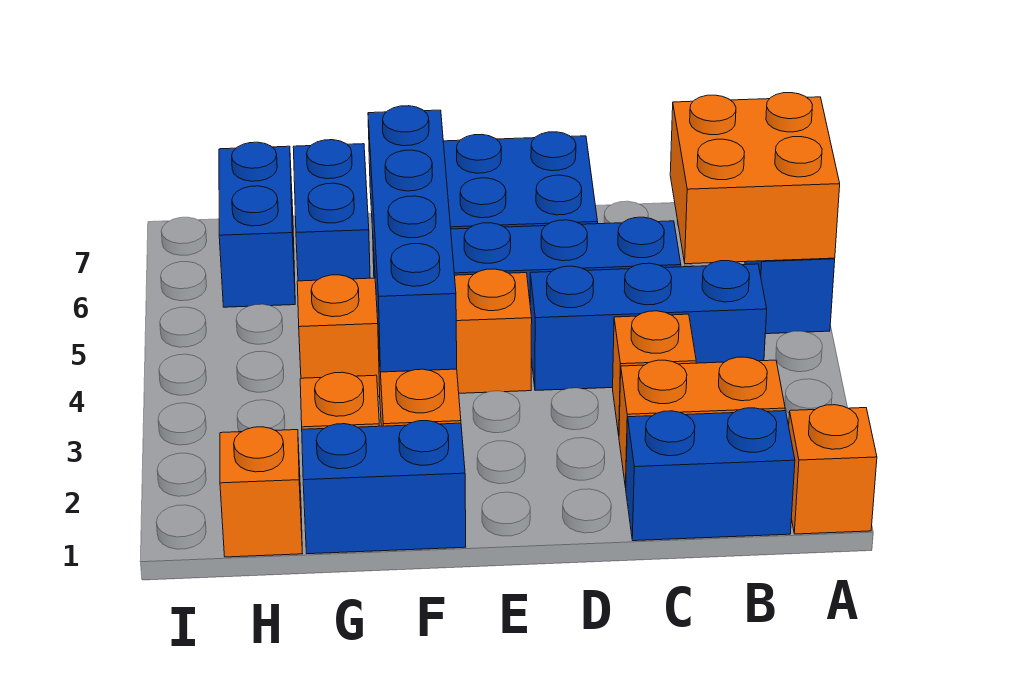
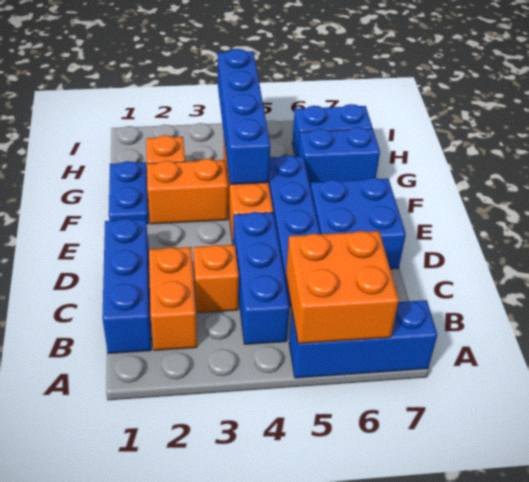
orange brick A1 level 1 -> none
blue brick B1:C1 level 1 -> blue brick B1:D1 level 1
blue brick F1:G1 level 1 -> blue plate F1:G1 level 1
blue brick F3:F6 level 2 -> blue brick F4:I4 level 2
orange brick H1 level 1 -> none

